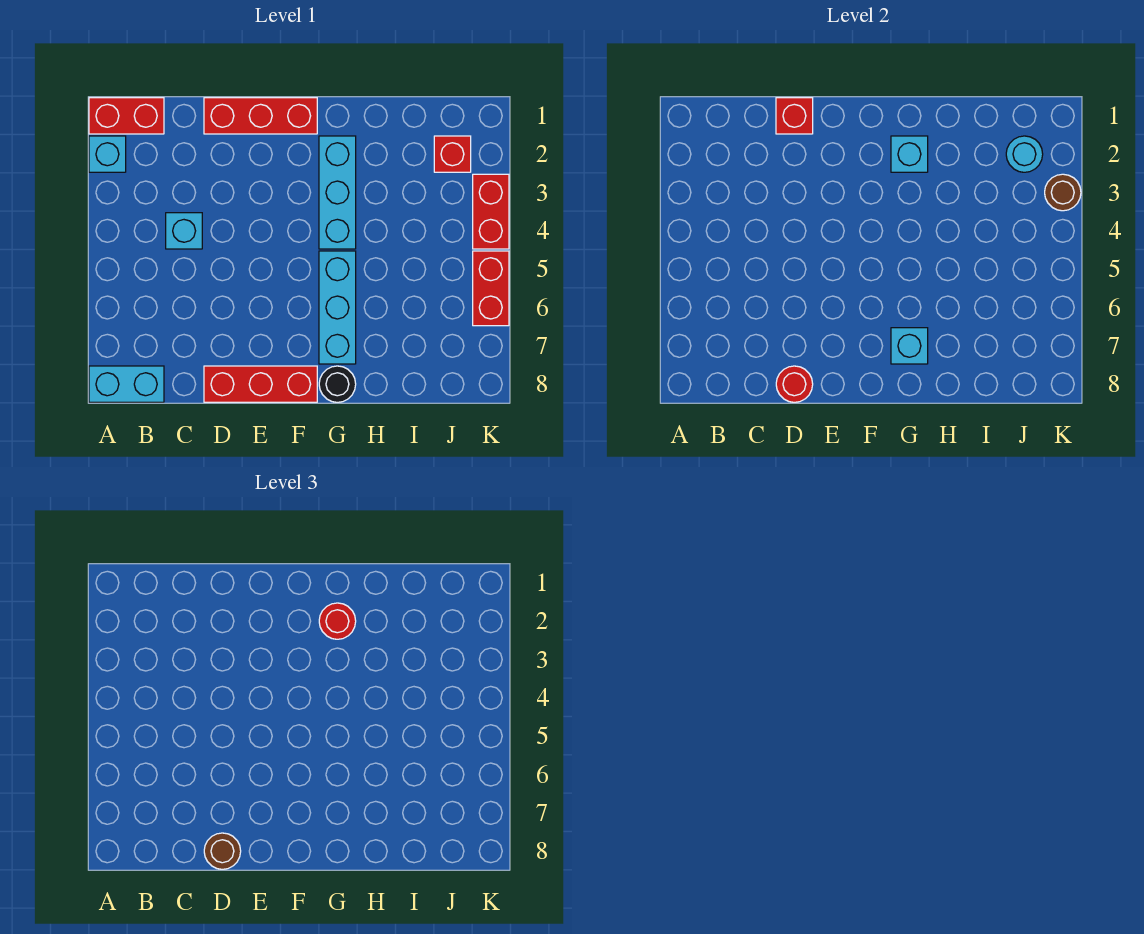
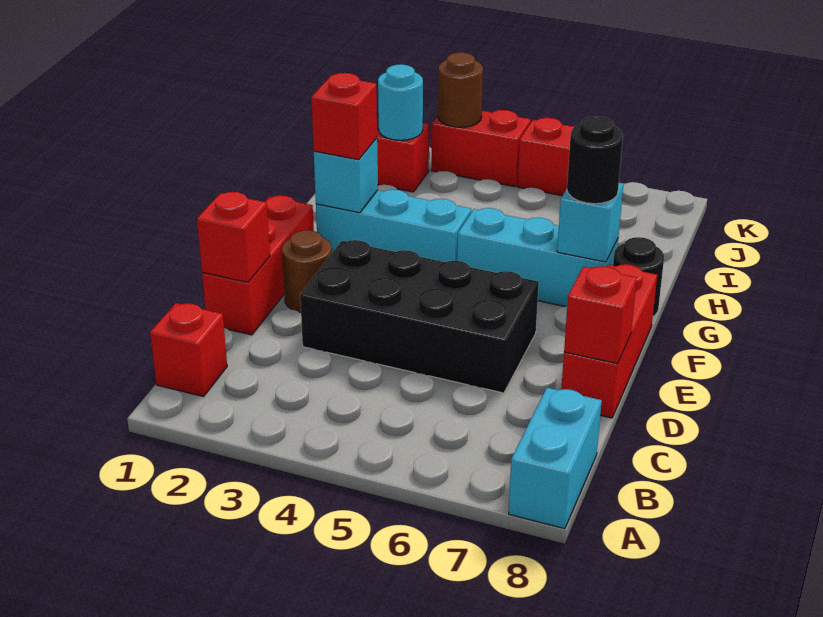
red brick A1:B1 level 1 -> red brick B1 level 1
cyan brick A2 level 1 -> none
cyan brick C4 level 1 -> none
none -> black brick D3:E6 level 1
red round brick D8 level 2 -> red brick D8 level 2
brown round brick D8 level 3 -> brown round brick E2 level 1
red round brick G2 level 3 -> red brick G2 level 3
none -> black round brick G7 level 3

